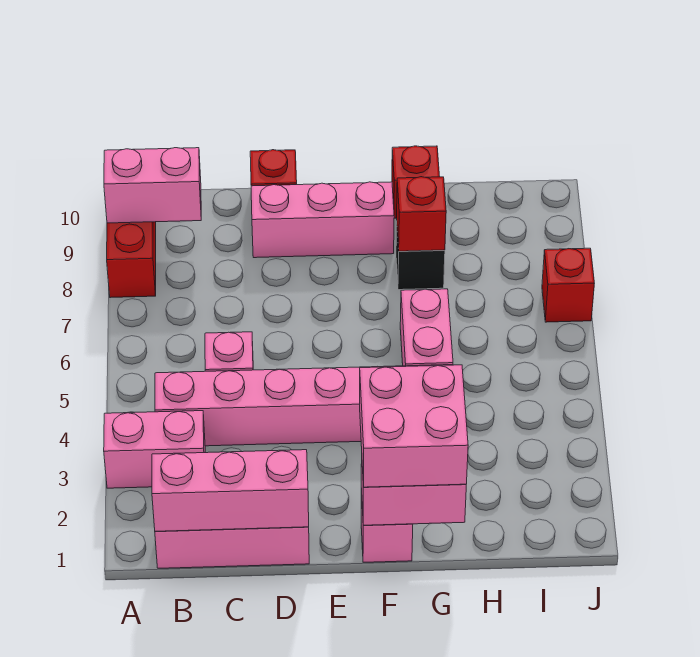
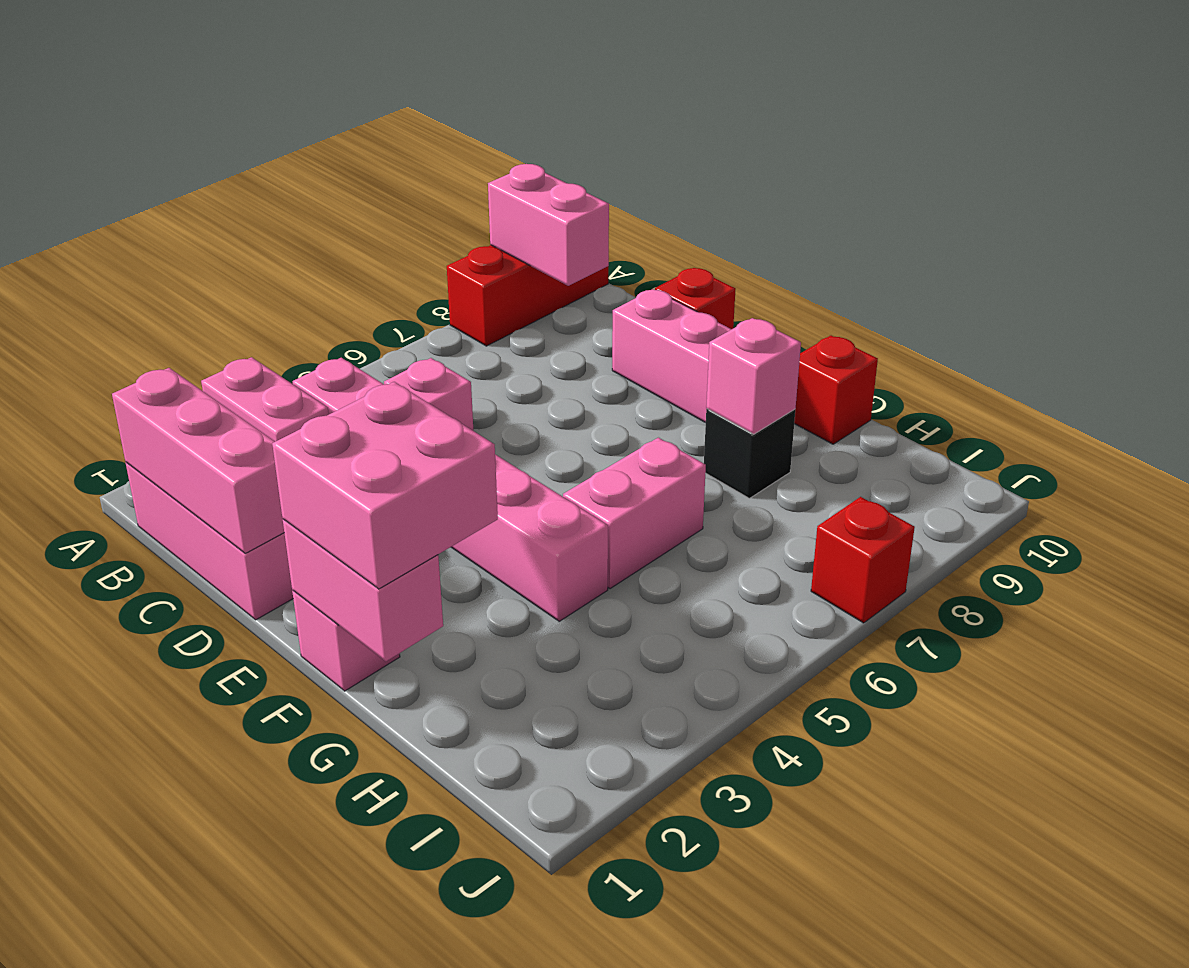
red brick G8 level 2 -> pink brick G8 level 2

